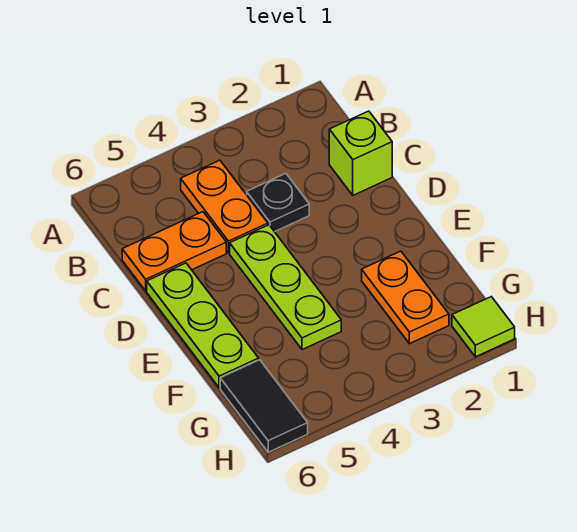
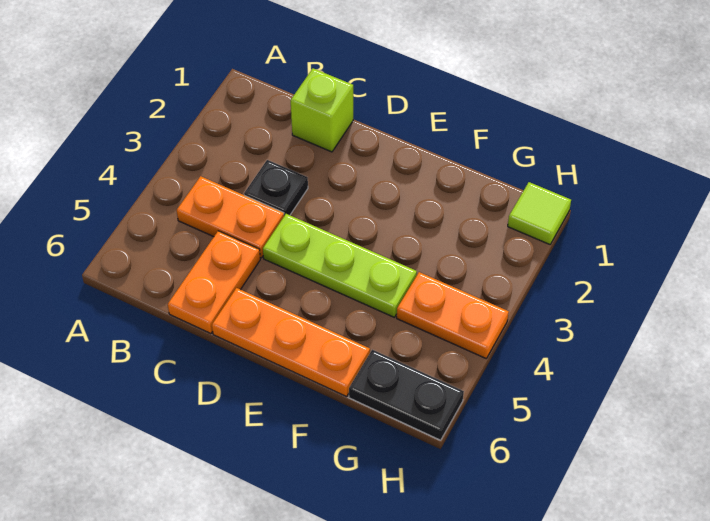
lime plate D6:F6 level 1 -> orange plate D6:F6 level 1
orange plate F2:G2 level 1 -> orange plate G4:H4 level 1
black tile G6:H6 level 1 -> black plate G6:H6 level 1

